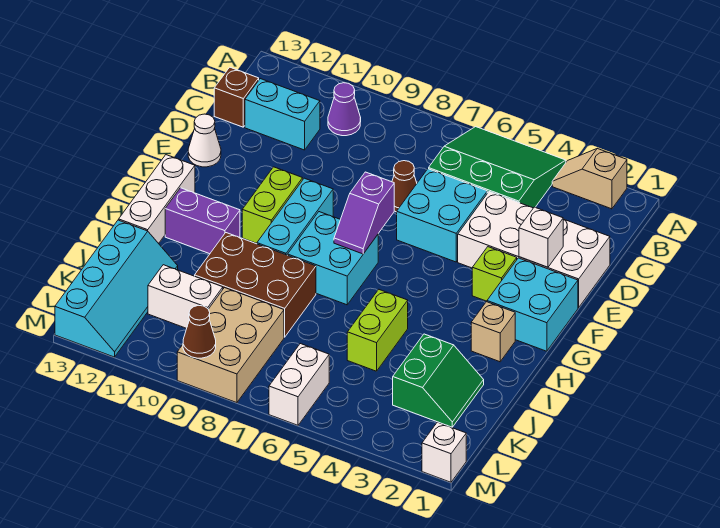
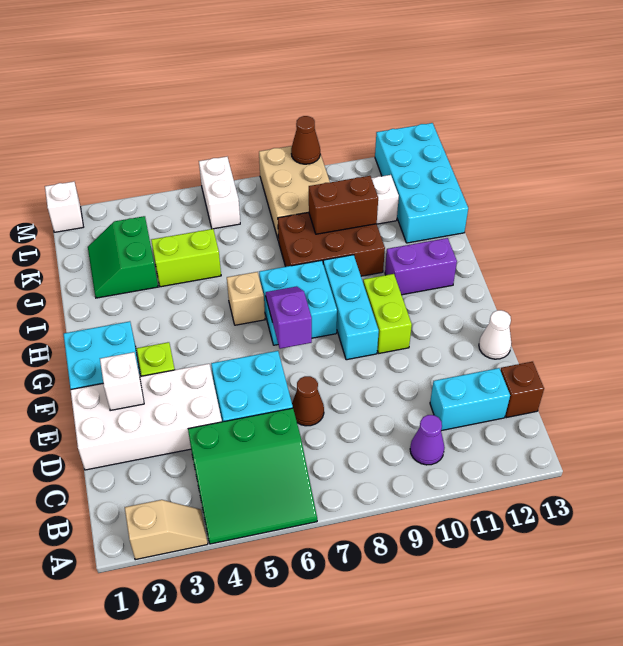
white brick G13:I13 level 1 -> none
tan brick H2 level 1 -> tan brick H6 level 1
lime brick I5:J5 level 1 -> lime brick J4:J5 level 1
none -> brown brick J9:J10 level 2
cyan slope J12:M13 level 1 top 13 -> cyan brick J12:M13 level 1

